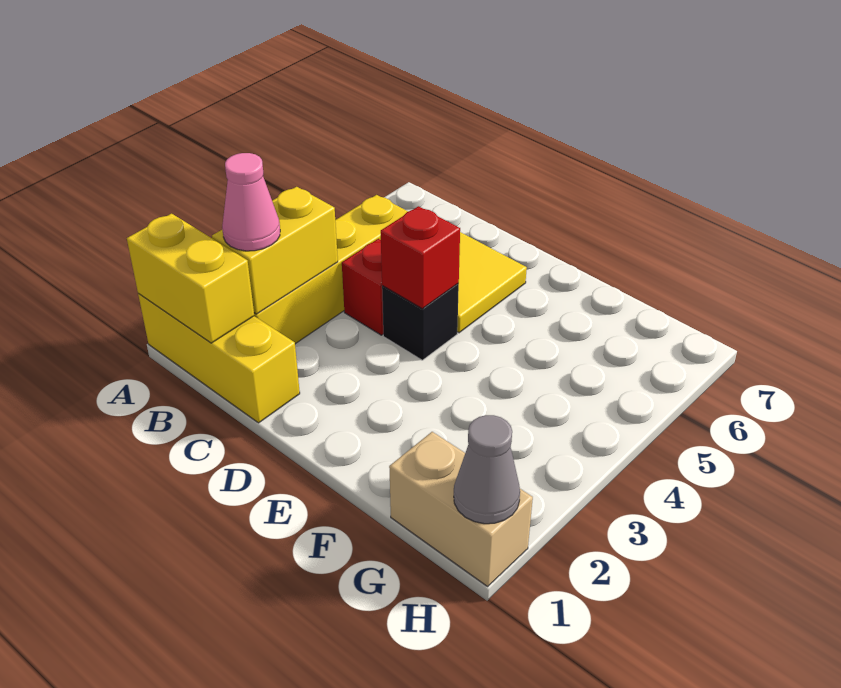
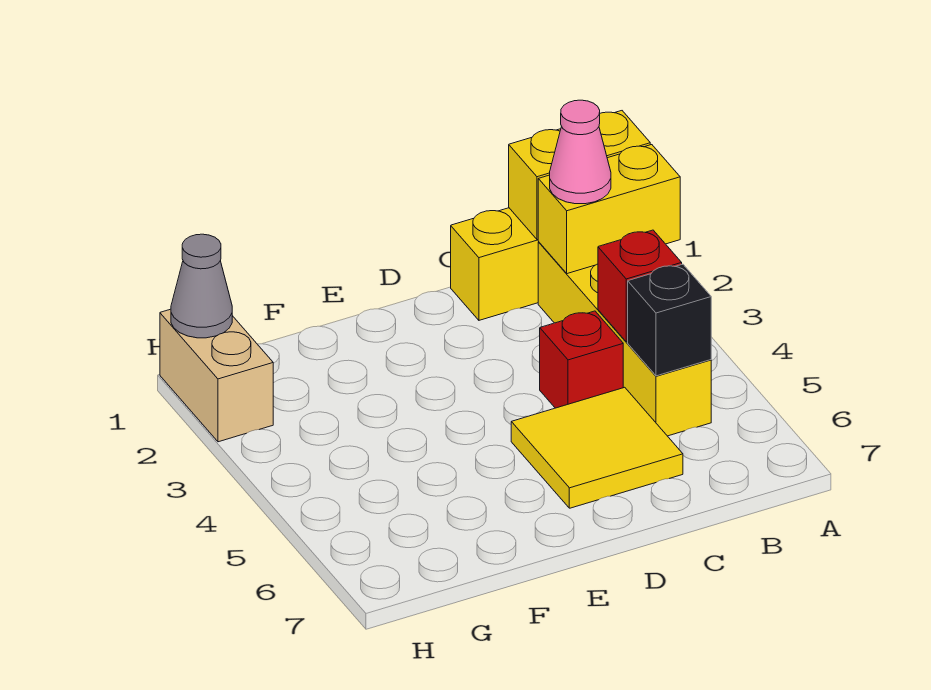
yellow brick B2:B3 level 2 -> yellow brick A2:B2 level 2
black brick D4 level 1 -> black brick B5 level 2
red brick D4 level 2 -> red brick B4 level 2
tan brick G1:H1 level 1 -> tan brick H1:H2 level 1

